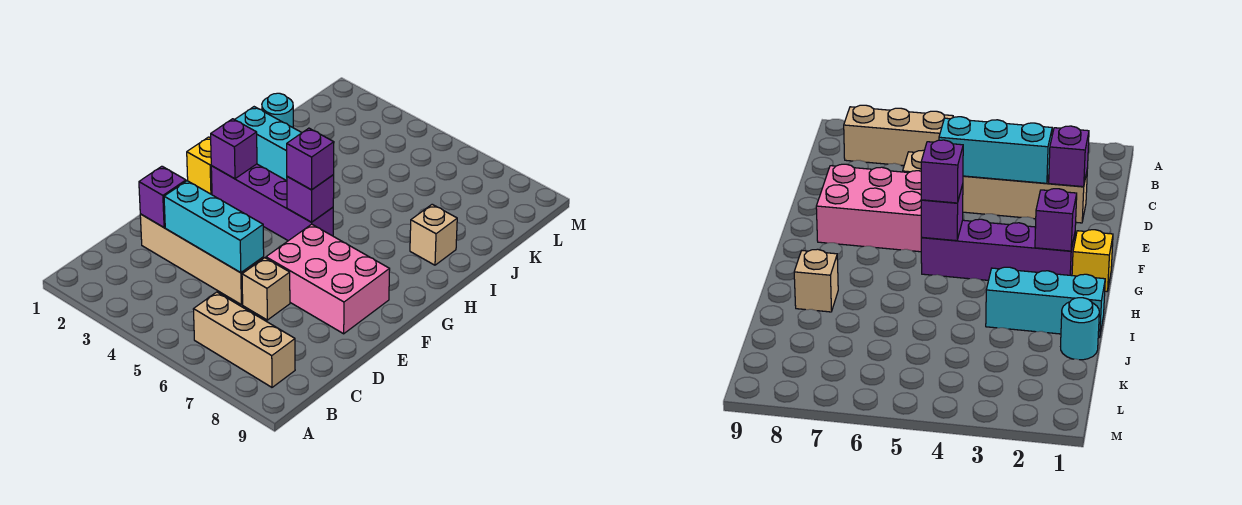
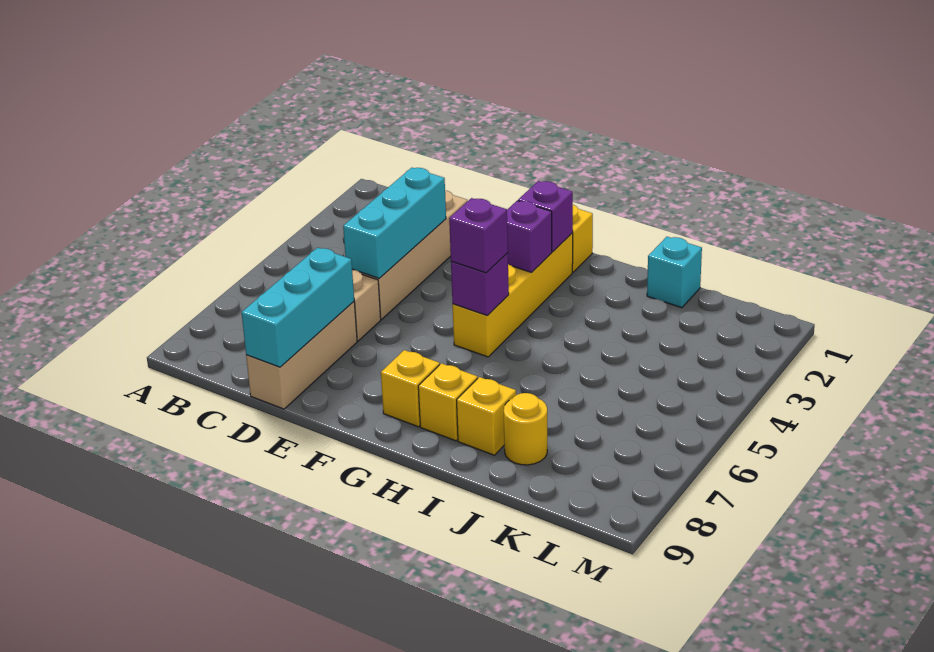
tan brick B6:B8 level 1 -> tan brick D7:D9 level 1
purple brick D2 level 2 -> purple brick G3 level 2
pink brick E6:F8 level 1 -> none
purple brick G2:G5 level 1 -> yellow brick G2:G5 level 1
none -> yellow brick G8 level 1
none -> yellow brick H8 level 1
cyan brick I1:I3 level 1 -> cyan brick D7:D9 level 2
tan brick I8 level 1 -> yellow brick I8 level 1
cyan round brick J1 level 1 -> cyan brick J1 level 1
none -> yellow round brick J8 level 1

